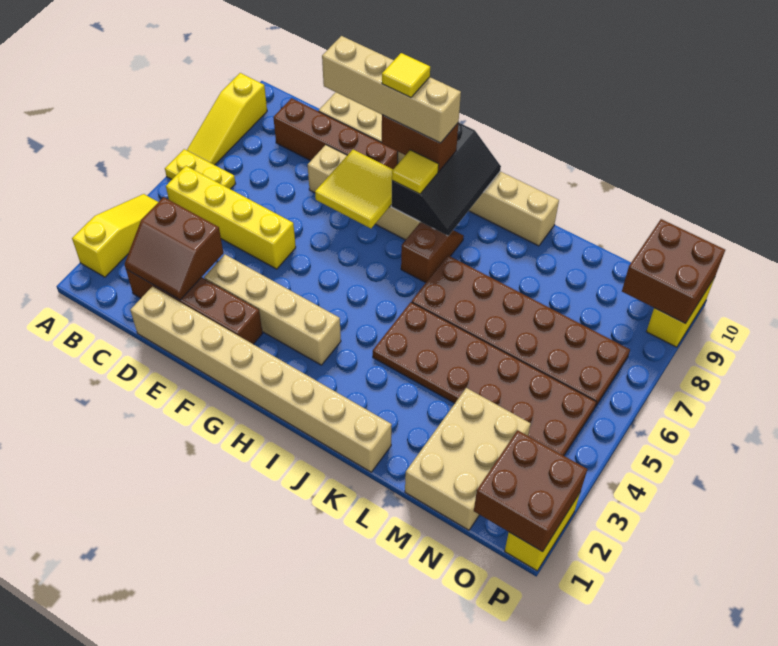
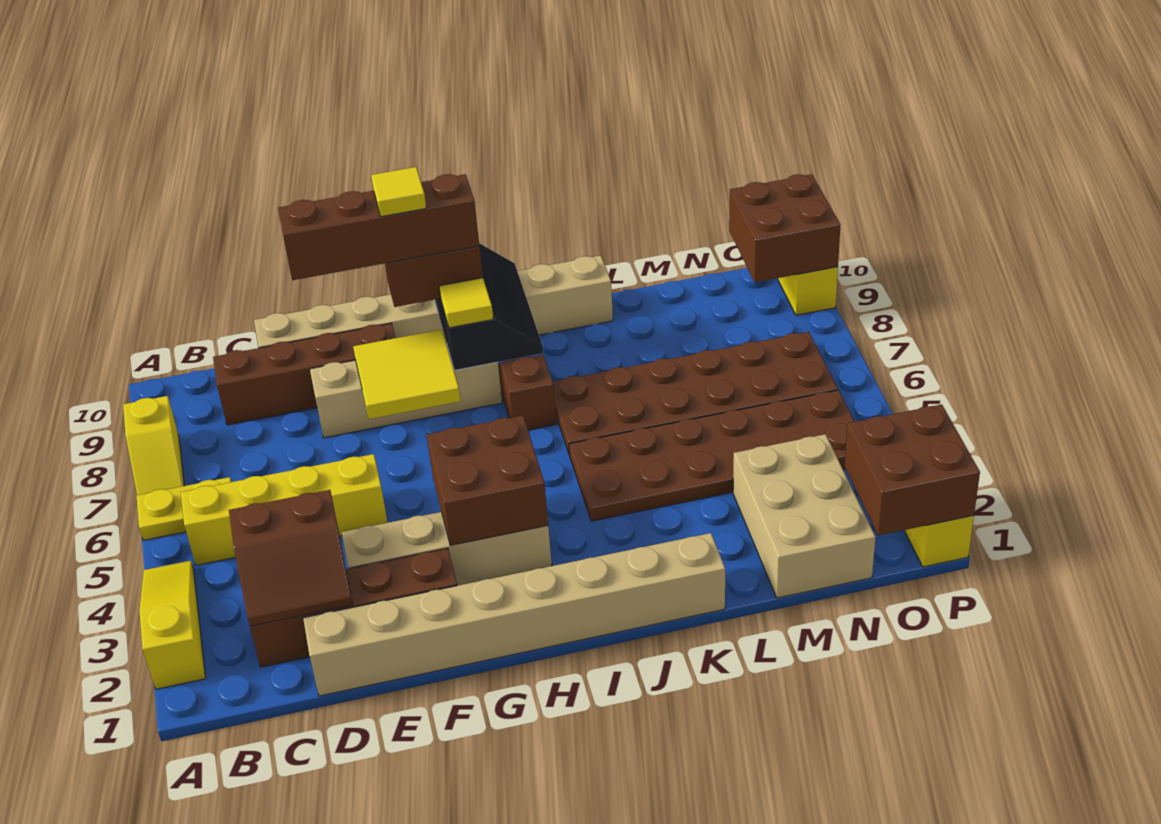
yellow slope A7:A9 level 1 top 9 -> yellow slope A7:A8 level 1 top 8
tan brick E9:H9 level 4 -> brown brick E9:H9 level 4
none -> brown brick G3:H4 level 2

